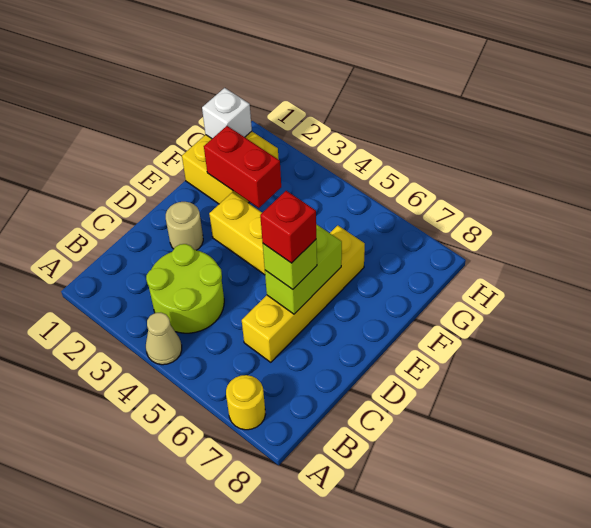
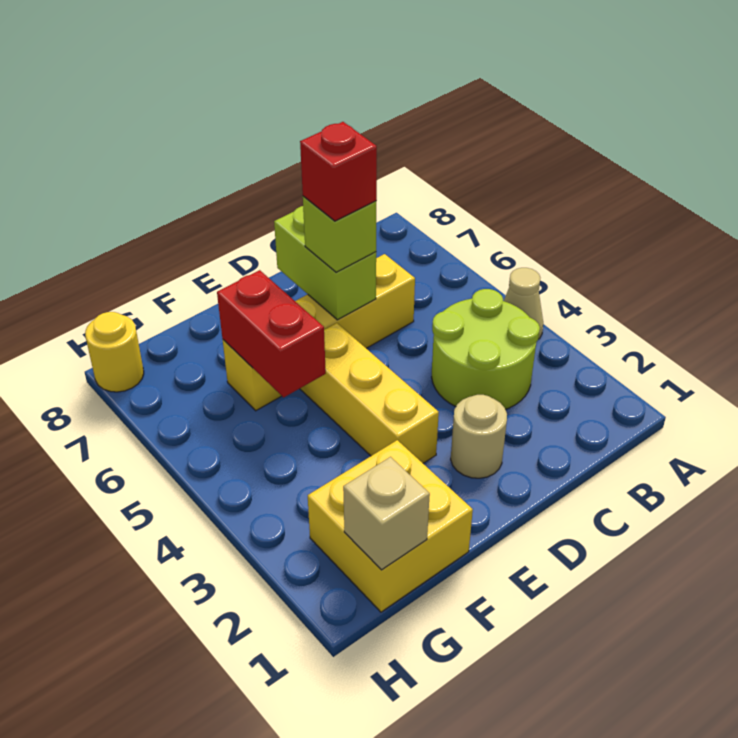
yellow round brick A7 level 1 -> yellow round brick H8 level 1
lime brick D6:E6 level 2 -> lime brick D6:D7 level 2
red brick F2:F3 level 2 -> red brick F5:F6 level 2
white brick G1 level 2 -> tan brick G1 level 2

